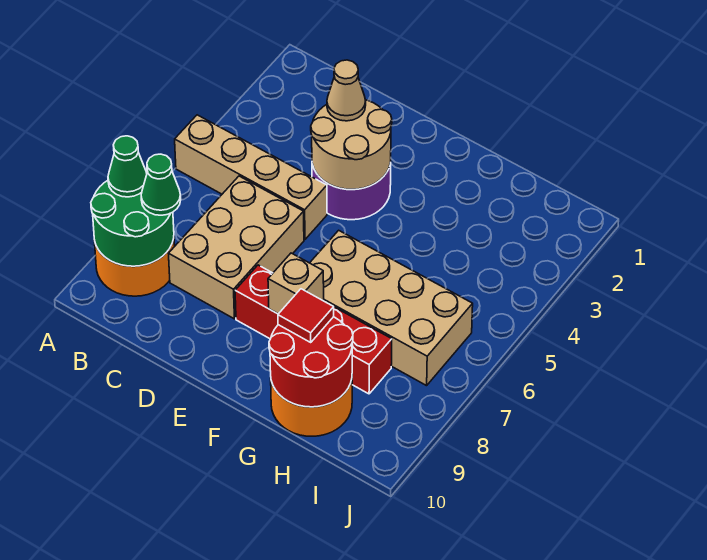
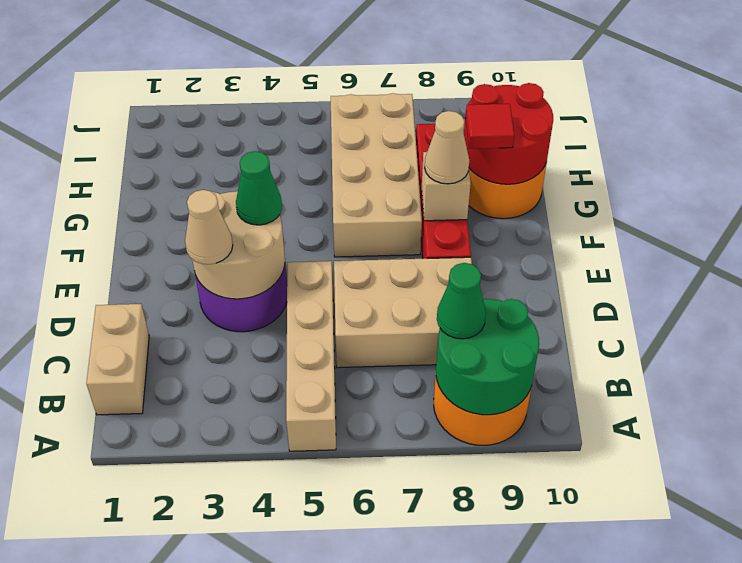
green cone A8 level 3 -> green cone E4 level 3
none -> tan brick B1:C1 level 1
none -> tan cone F8 level 3

